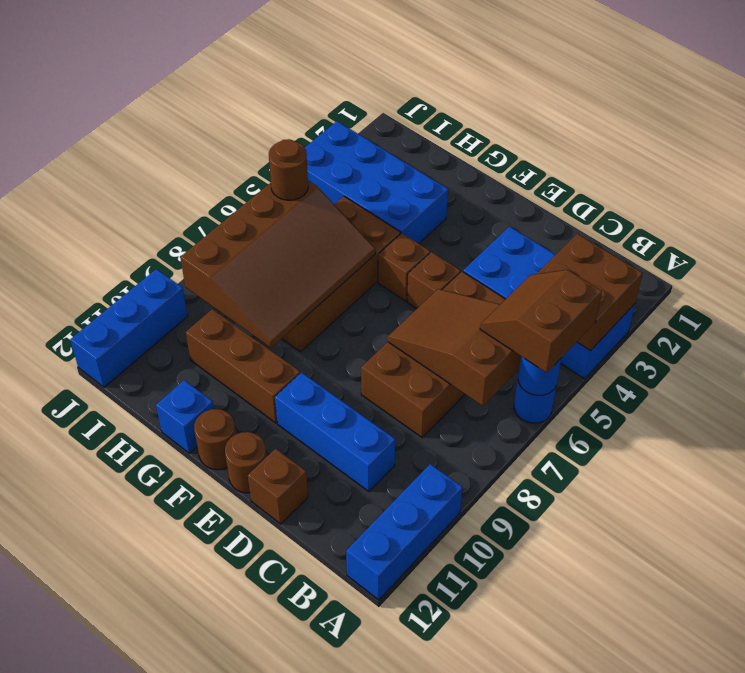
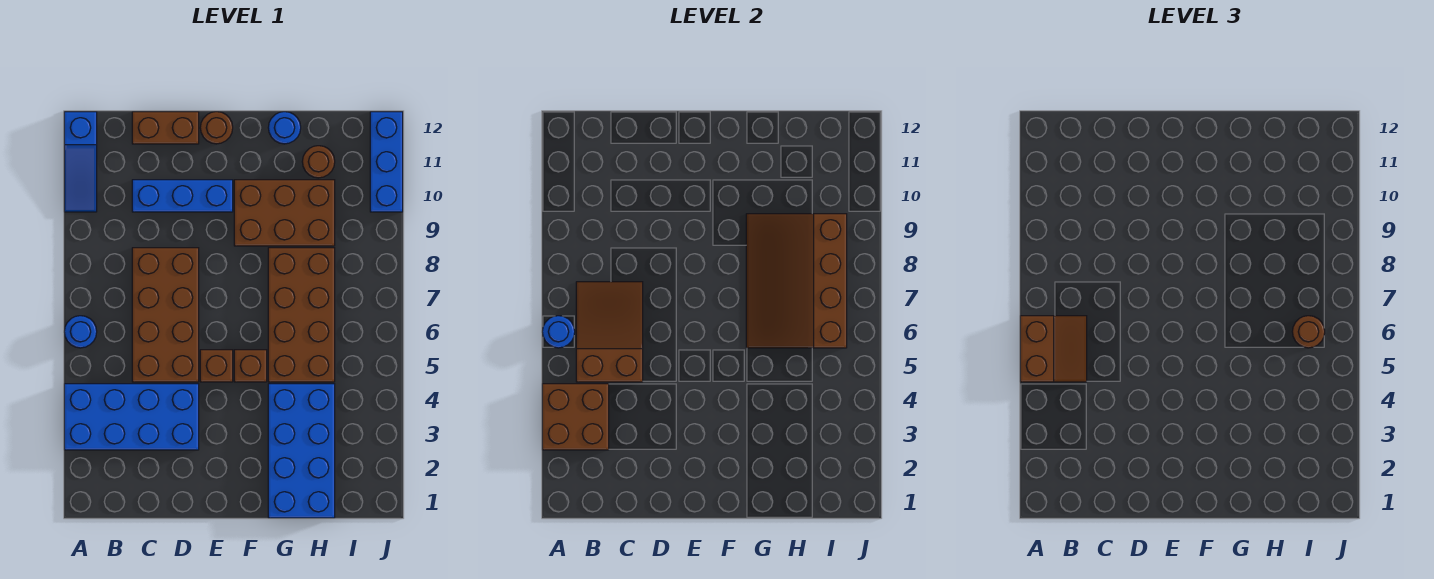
blue brick A10:A12 level 1 -> blue slope A10:A12 level 1 top 12
brown slope B6:D7 level 2 top B -> brown slope B5:C7 level 2 top 5
brown brick D12 level 1 -> brown brick C12:D12 level 1
brown brick F10:H10 level 1 -> brown brick F9:H10 level 1
brown round brick F12 level 1 -> brown round brick H11 level 1
blue brick G3:J4 level 1 -> blue brick G1:H4 level 1
blue brick G12 level 1 -> blue round brick G12 level 1

